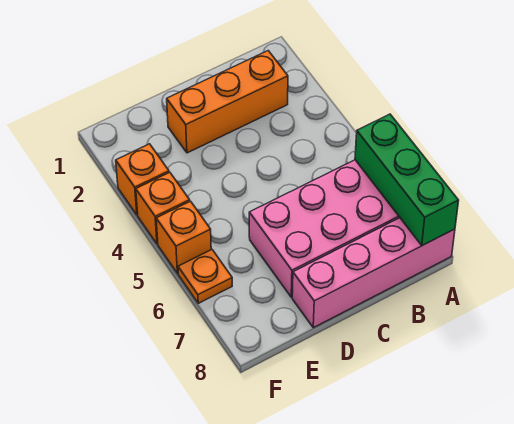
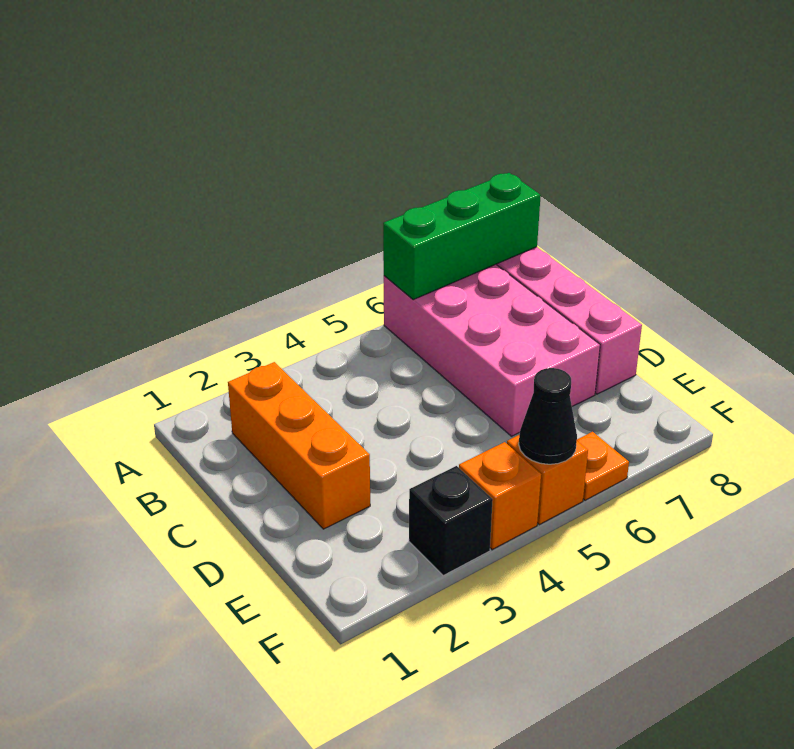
orange brick F3 level 1 -> black brick F3 level 1
none -> black cone F5 level 2

